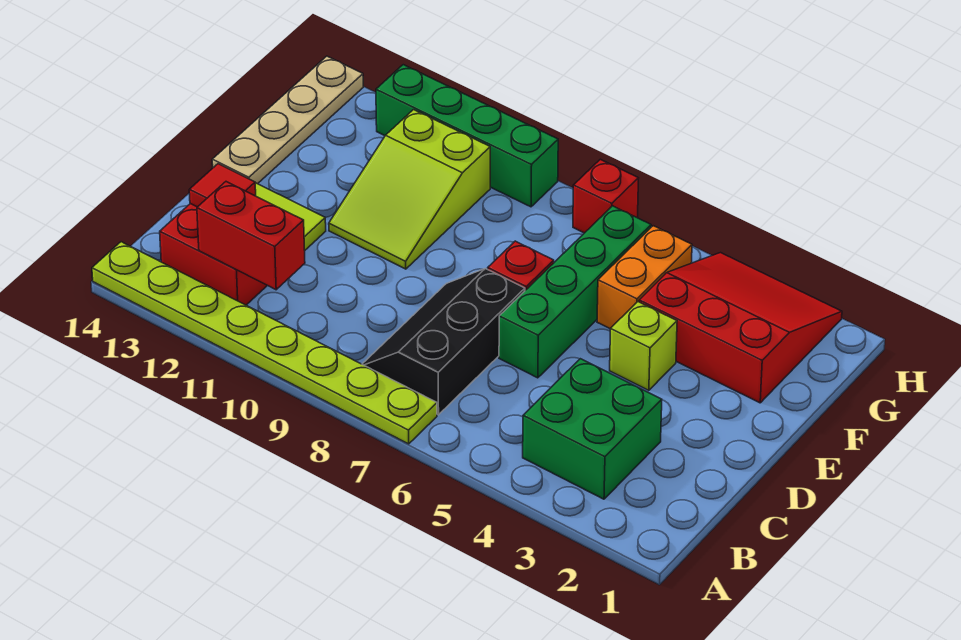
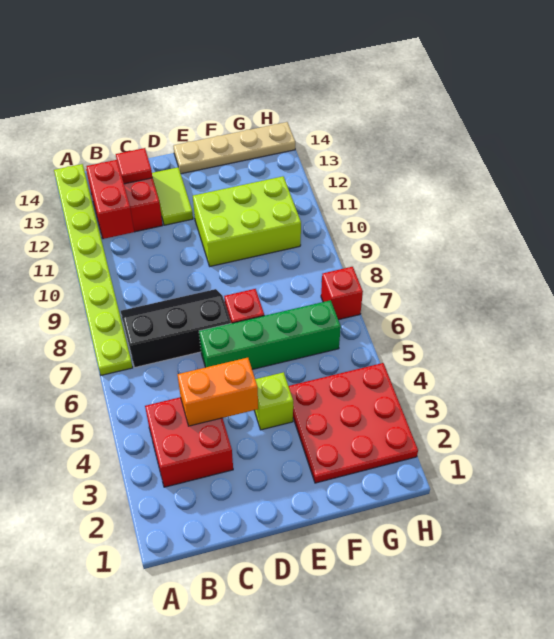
green brick B3:C4 level 1 -> red brick B3:C4 level 1
lime slope E10:G11 level 1 top G -> lime brick E10:G11 level 1
red slope F2:H4 level 1 top F -> red plate F2:H4 level 1
orange brick F5:G5 level 1 -> orange brick C4:D4 level 2
green brick H9:H12 level 1 -> none

